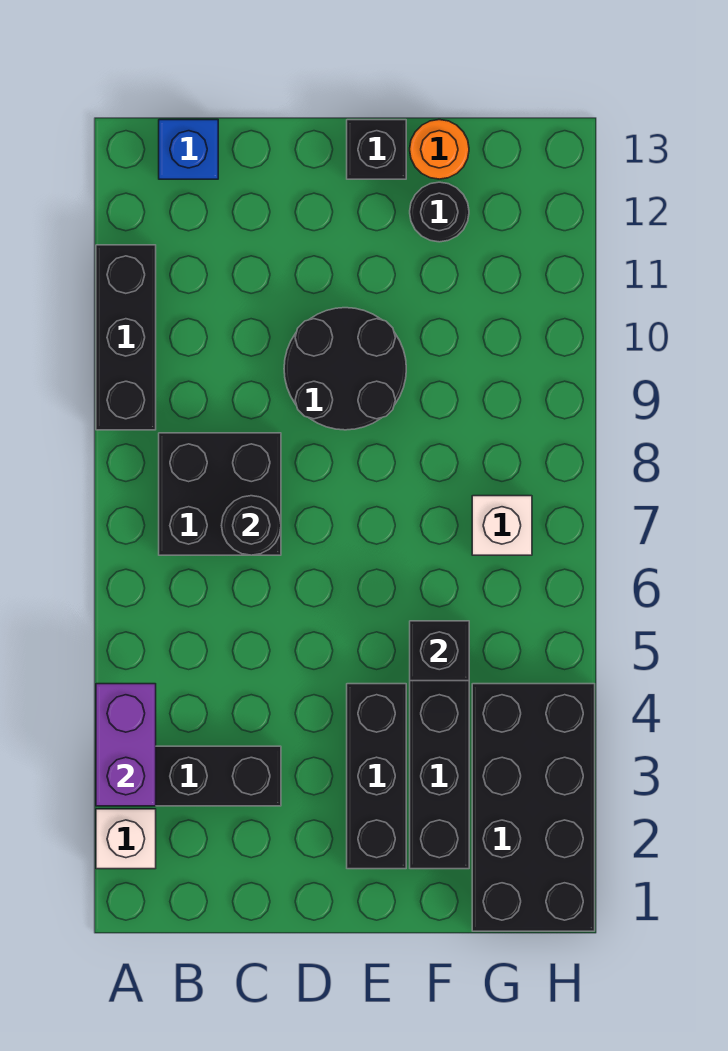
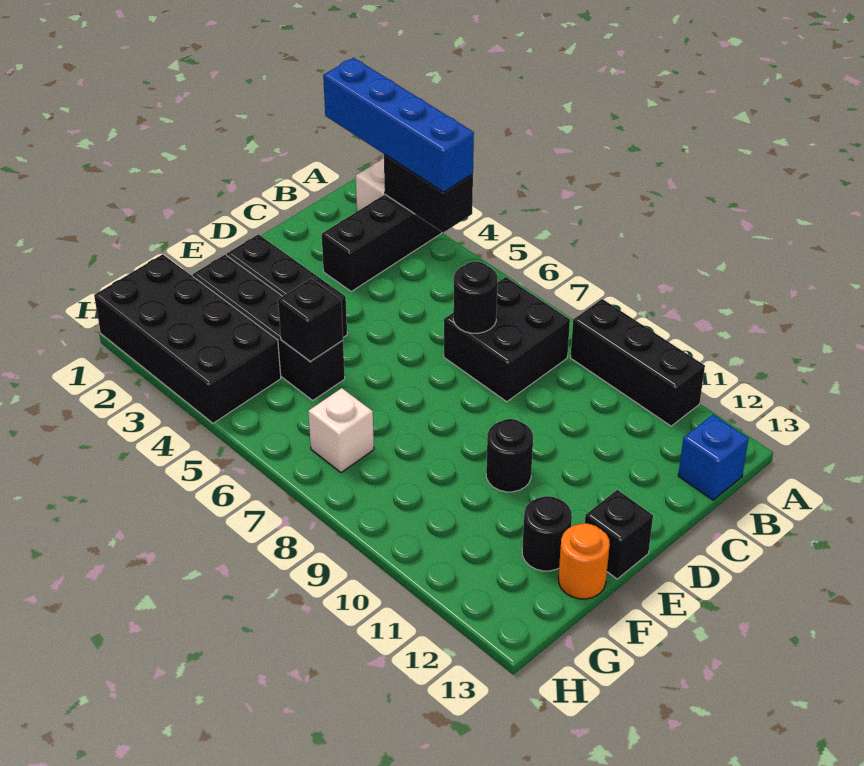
none -> blue brick A1:A4 level 3
purple brick A3:A4 level 2 -> black brick A3:A4 level 2
black round brick D9:E10 level 1 -> black round brick E10 level 1

